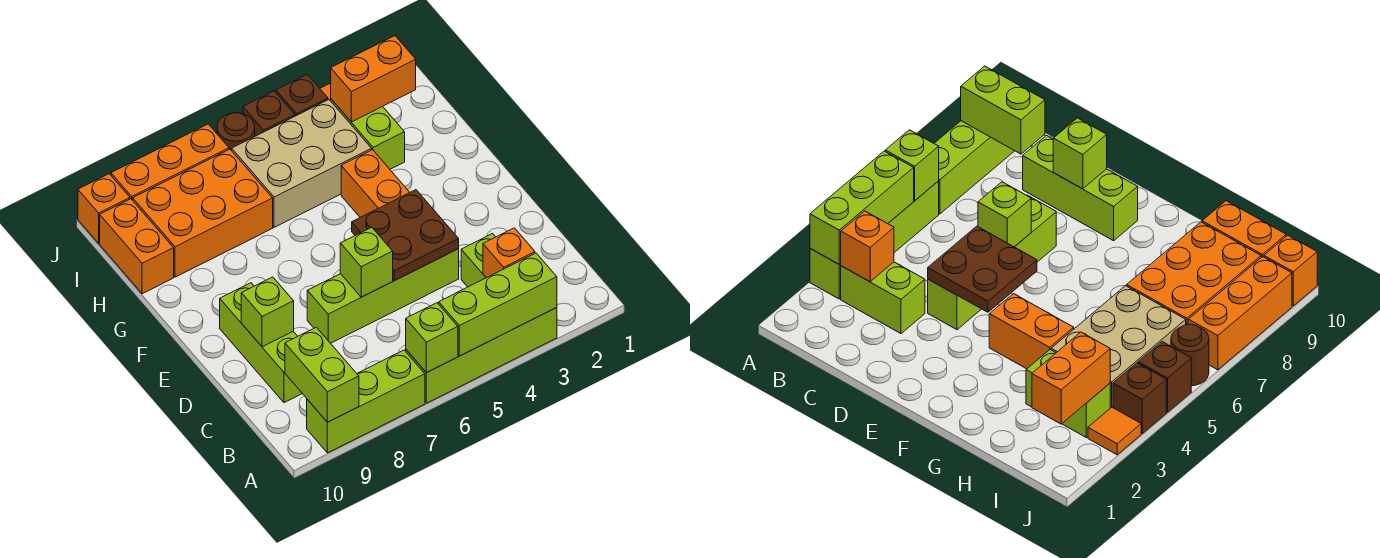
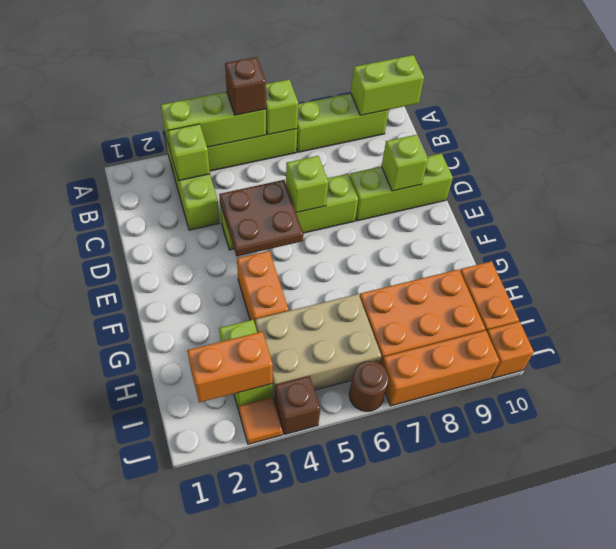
lime brick A9:B9 level 2 -> lime brick A9:A10 level 2
orange brick B3 level 2 -> lime brick B3 level 2
lime brick C9:E9 level 1 -> lime brick D8:D10 level 1
brown brick J5 level 1 -> brown brick A5 level 3

